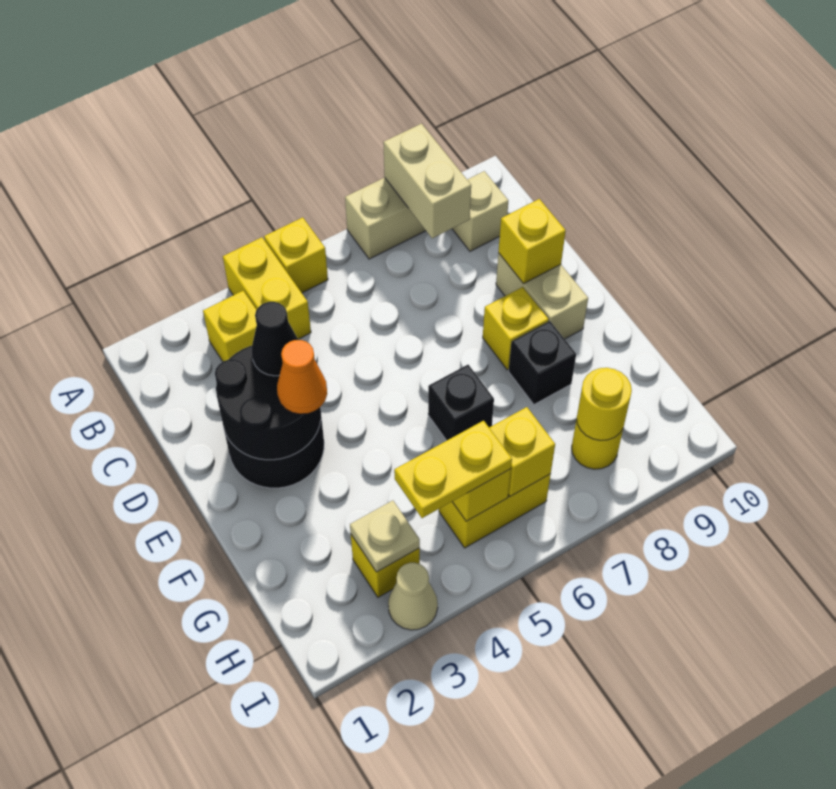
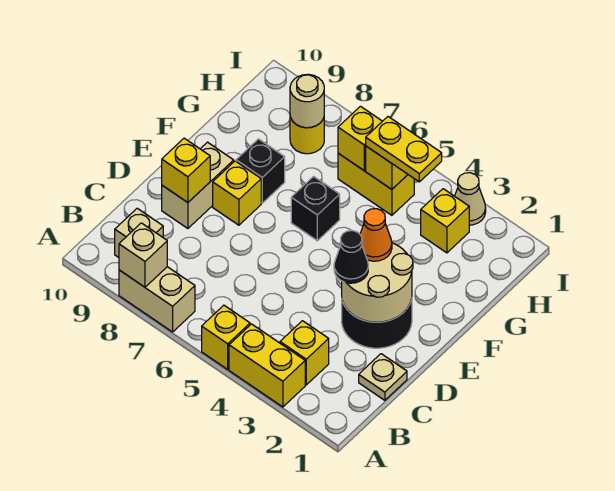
yellow brick A4:B4 level 1 -> yellow brick A3:A4 level 1
tan brick A8:B8 level 2 -> tan brick A8 level 2
black round brick D2:E3 level 2 -> tan round brick D2:E3 level 2
tan plate H3 level 2 -> tan plate C1 level 1
yellow round brick H8 level 2 -> tan round brick H8 level 2

